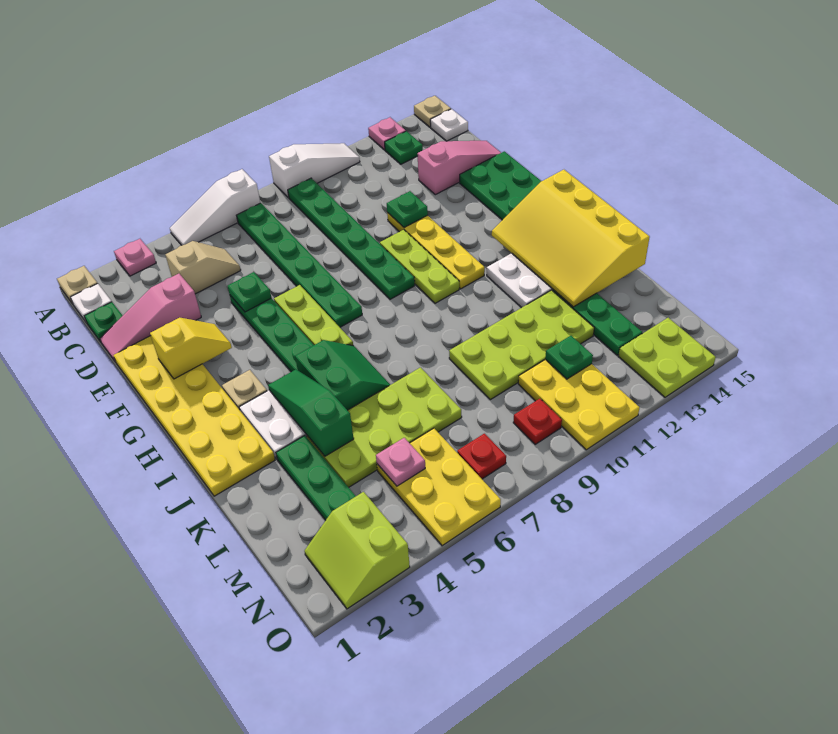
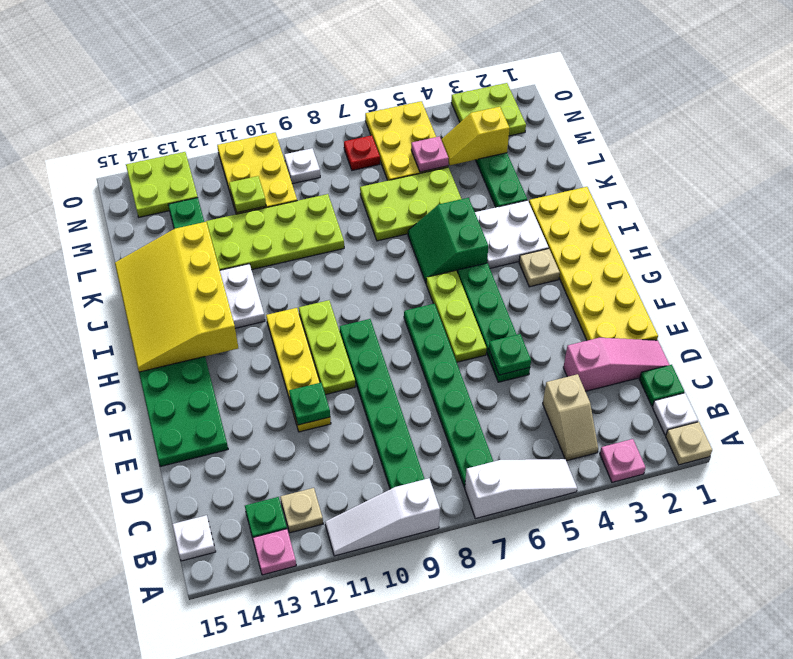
tan plate A15 level 1 -> tan plate B12 level 1
tan slope C4:C5 level 1 top 4 -> tan slope B4:C4 level 1 top C
pink slope D13:D15 level 1 top 13 -> none
yellow slope F2:F3 level 2 top 2 -> yellow slope M3:M4 level 2 top 3
yellow slope H13:K15 level 2 top 15 -> yellow slope H13:K15 level 2 top 13
green slope I4:K4 level 2 top K -> none
lime plate K4:L7 level 1 -> lime plate K5:L7 level 1
green plate M11 level 2 -> lime plate M11 level 2
lime slope N2:O3 level 1 top 3 -> lime plate N2:O3 level 1
red plate N9 level 1 -> white plate N9 level 1

